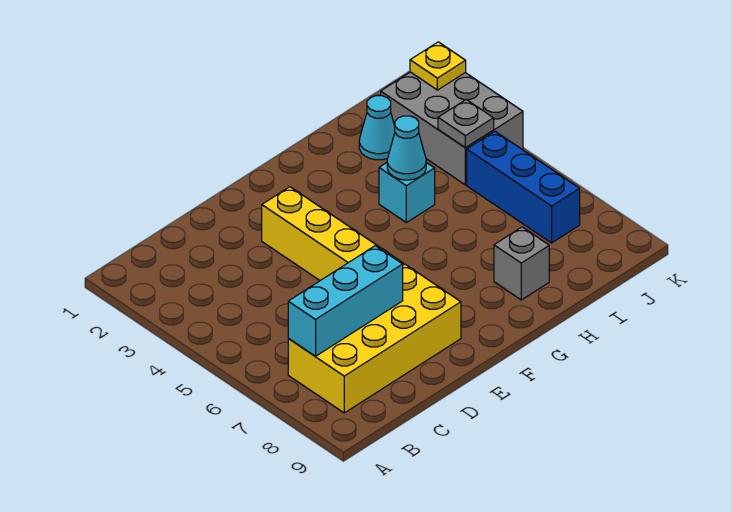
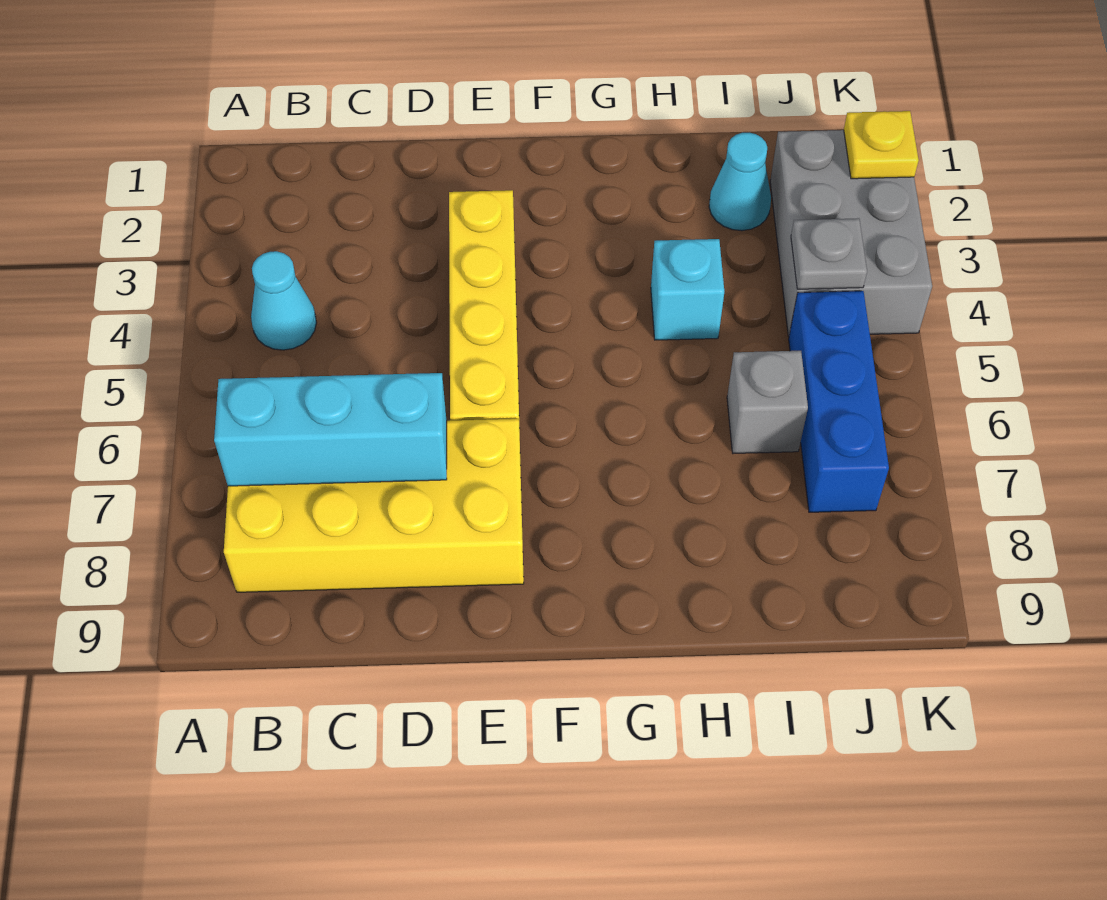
cyan cone H4 level 2 -> cyan cone B4 level 1
grey brick H8 level 1 -> grey brick I6 level 1

